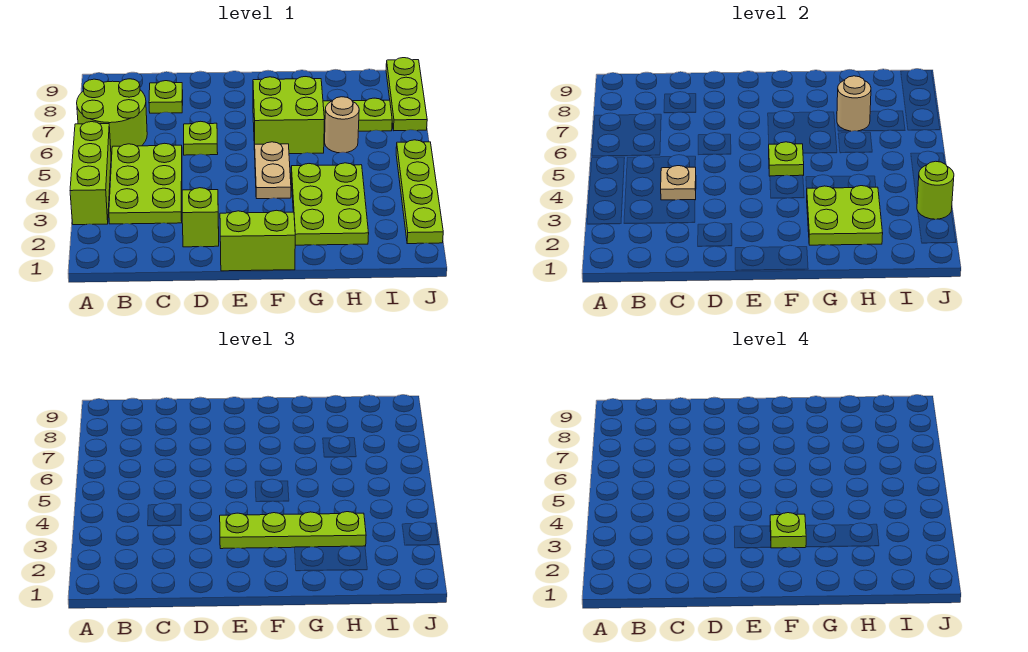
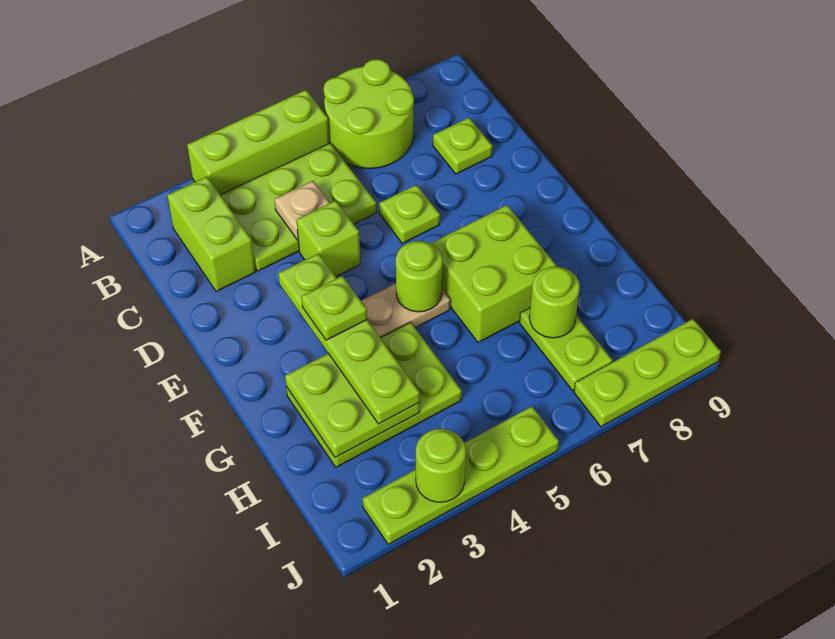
lime brick D2 level 1 -> lime brick D4 level 1
lime brick E1:F1 level 1 -> lime brick B2:C2 level 1
lime plate F5 level 2 -> lime round brick F5 level 2
tan round brick H6 level 1 -> none
tan round brick H7 level 2 -> lime round brick H7 level 2

